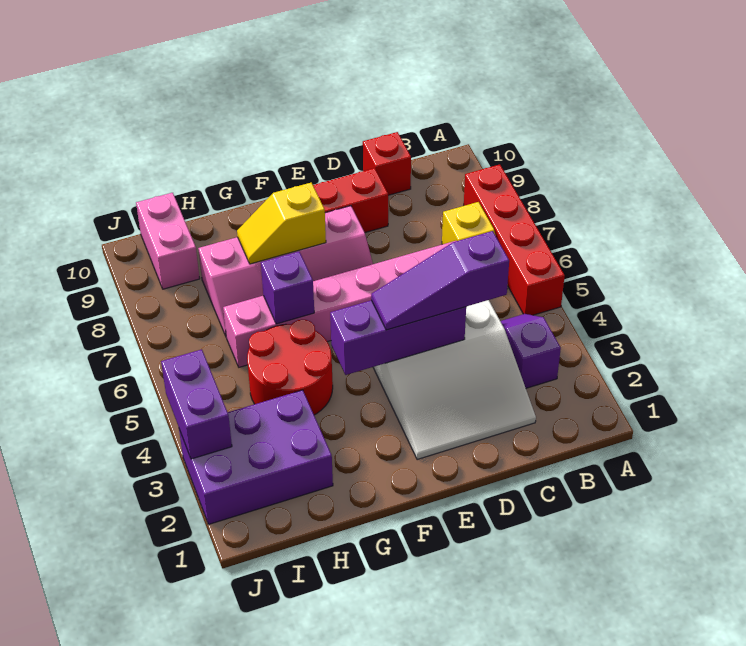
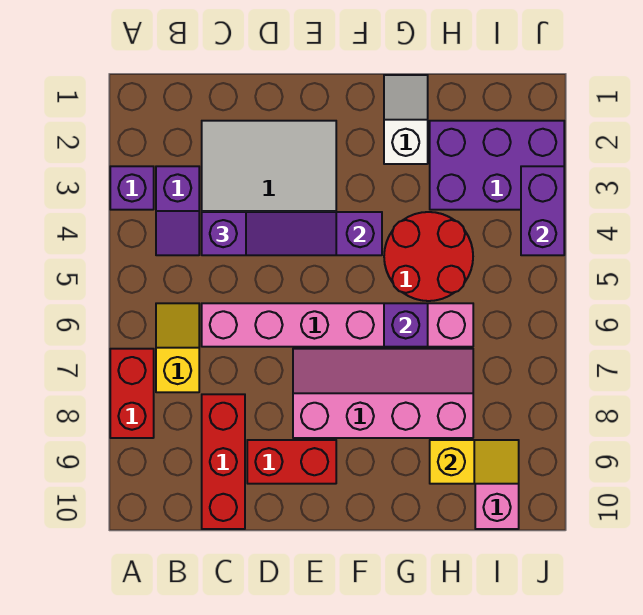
none -> purple brick A3 level 1
red brick A5:A8 level 1 -> red brick A7:A8 level 1
red brick C10 level 1 -> red brick C8:C10 level 1
yellow slope F8:G8 level 2 top F -> yellow slope H9:I9 level 2 top H
none -> white slope G1:G2 level 1 top 2

